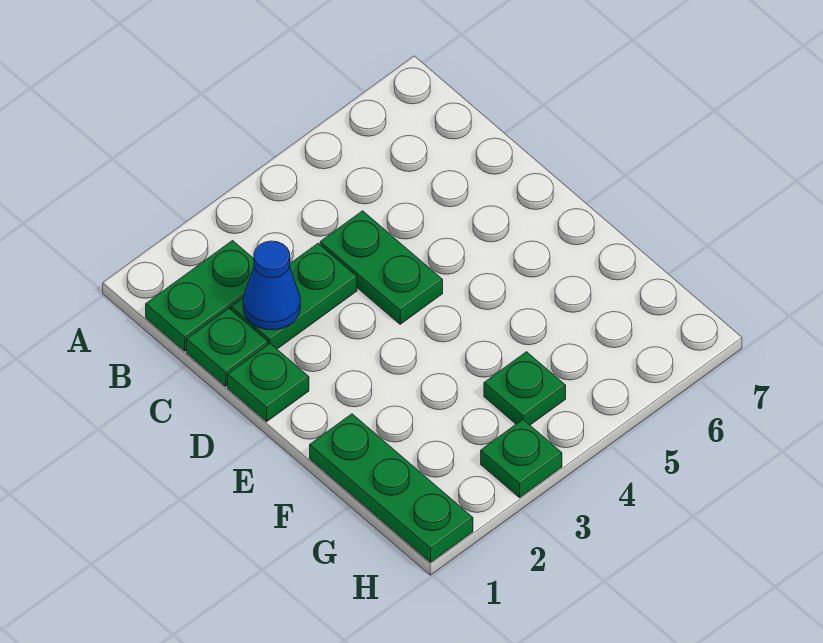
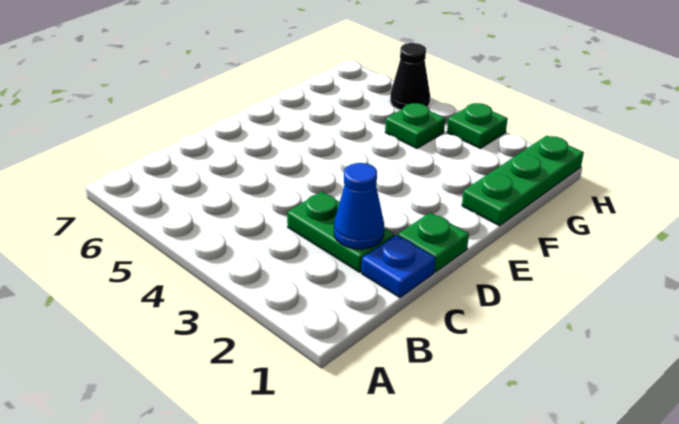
green plate B1:B2 level 1 -> none
green plate C1 level 1 -> blue plate C1 level 1
green plate C4:D4 level 1 -> none
none -> black cone H5 level 1

